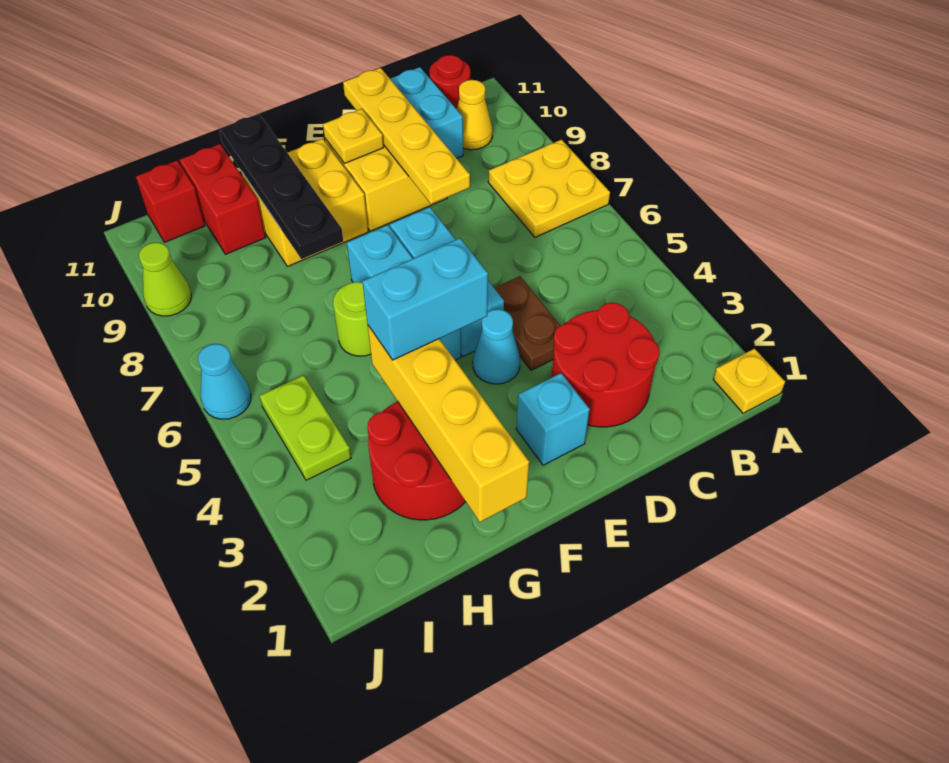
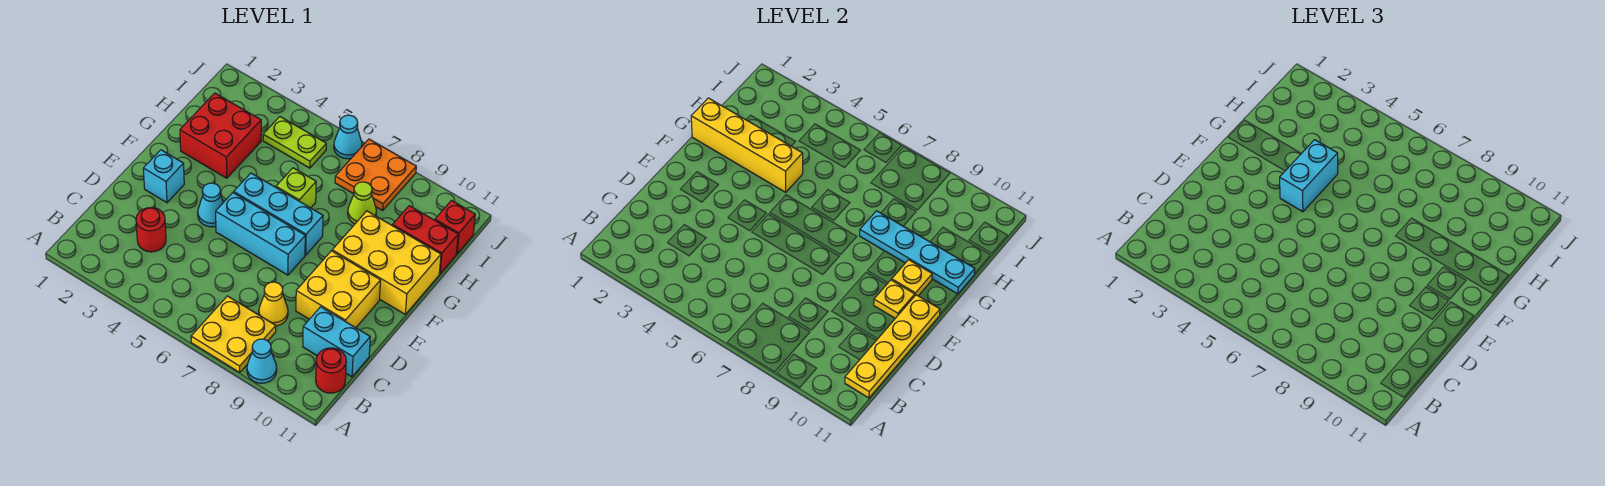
yellow plate A1 level 1 -> yellow plate F10 level 2
none -> cyan cone A9 level 1
yellow cone B10 level 1 -> yellow cone C8 level 1
red round brick C2:D3 level 1 -> red round brick C3 level 1
brown plate D4:D5 level 1 -> none
yellow plate D8:D11 level 2 -> yellow plate B11:E11 level 2
yellow brick F9:G10 level 1 -> yellow brick F9:G11 level 1
red round brick G2:H3 level 1 -> red brick G2:H3 level 1
lime round brick G6 level 1 -> lime brick G6 level 1
black plate G8:G11 level 2 -> cyan plate G8:G11 level 2
none -> orange plate I7:J8 level 1
lime cone J9 level 1 -> lime cone H8 level 1

